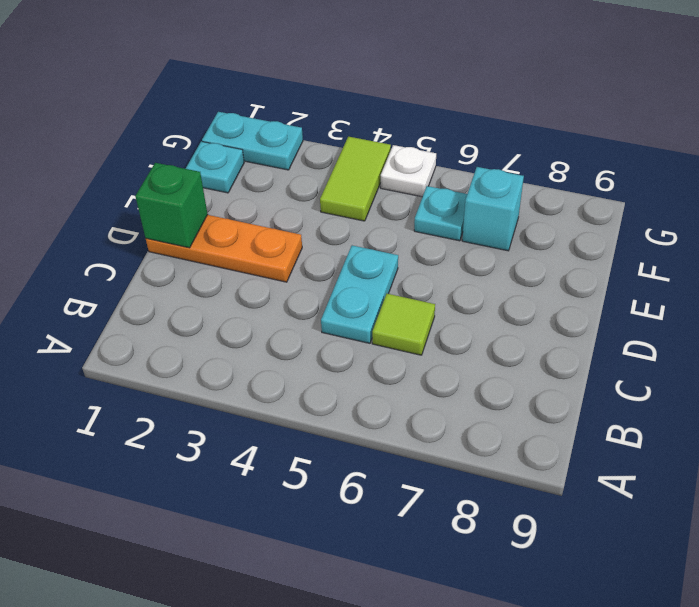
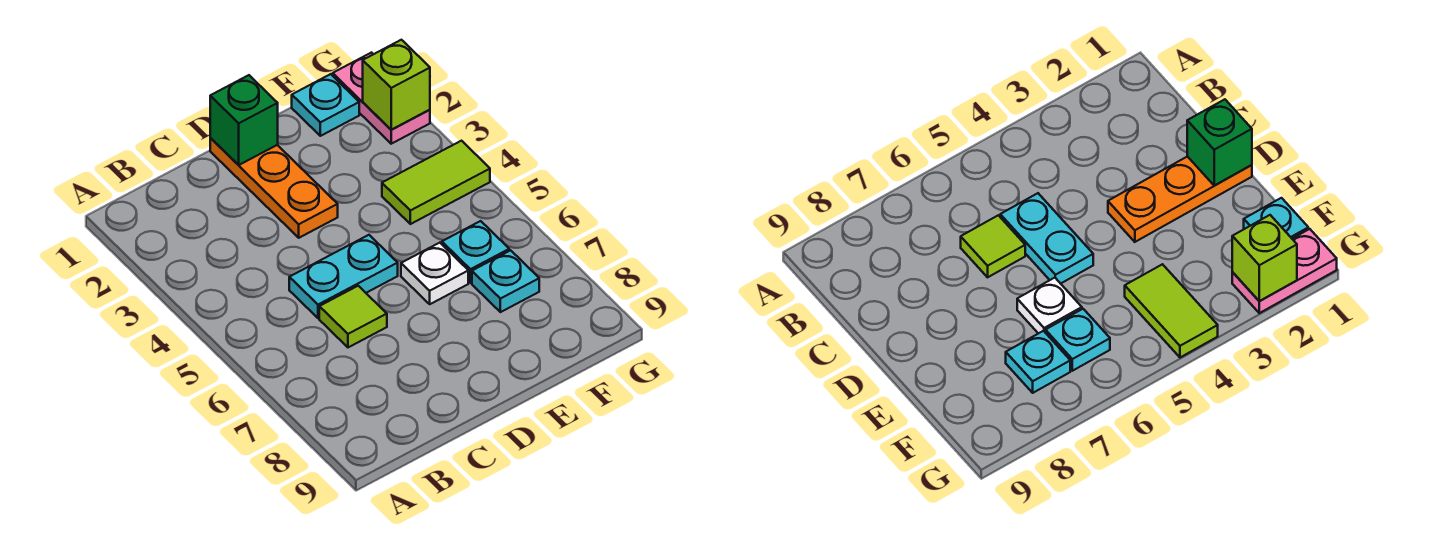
cyan brick F7 level 1 -> cyan plate F7 level 1
cyan plate G1:G2 level 1 -> pink plate G1:G2 level 1
none -> lime brick G2 level 2
white plate G5 level 1 -> white plate E6 level 1

